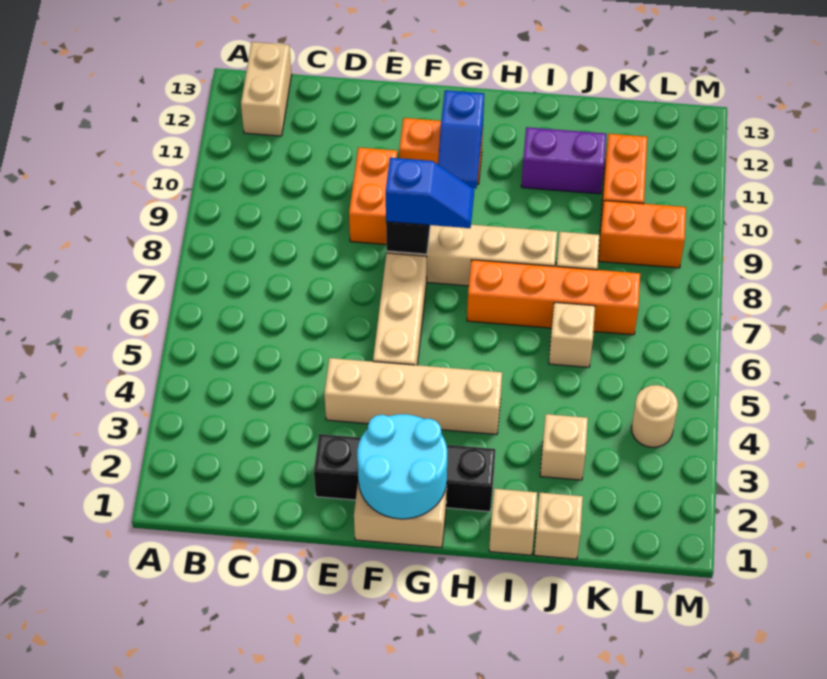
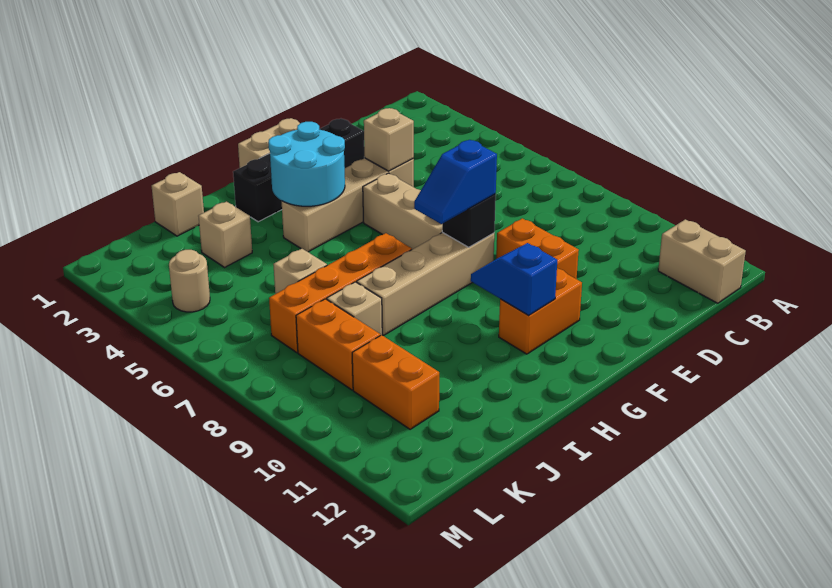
cyan round brick F1:G2 level 2 -> cyan round brick G3:H4 level 2
tan brick I1 level 1 -> tan brick E4 level 2
purple brick I11:J11 level 1 -> none
orange brick K9:L9 level 1 -> orange brick K8:K9 level 1

